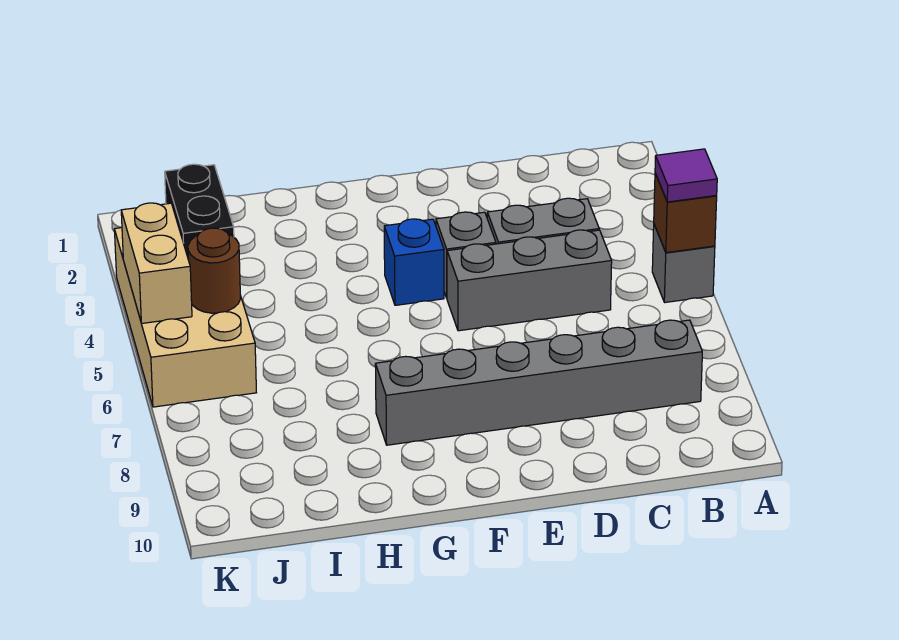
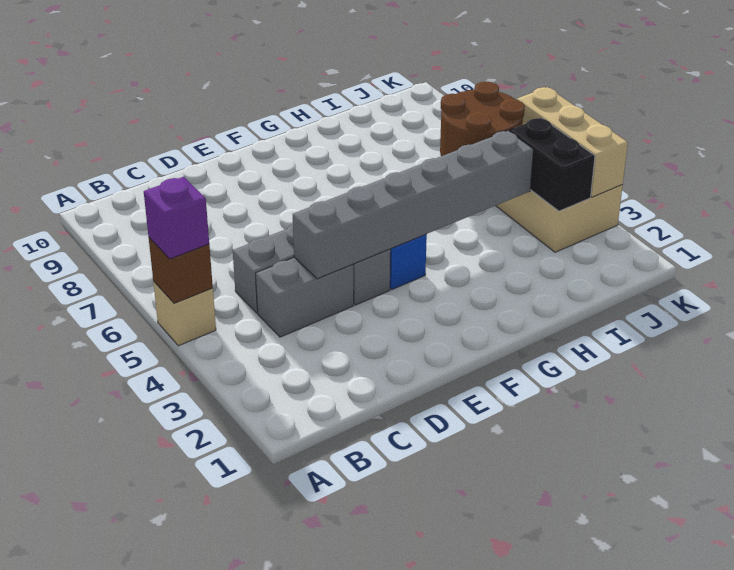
grey brick A5 level 1 -> tan brick A5 level 1
purple tile A5 level 3 -> purple brick A5 level 3
grey brick B8:G8 level 1 -> grey brick D4:I4 level 2
brown round brick J5 level 2 -> brown round brick I5:J6 level 2
tan brick K4:K5 level 2 -> tan brick K3:K5 level 2

